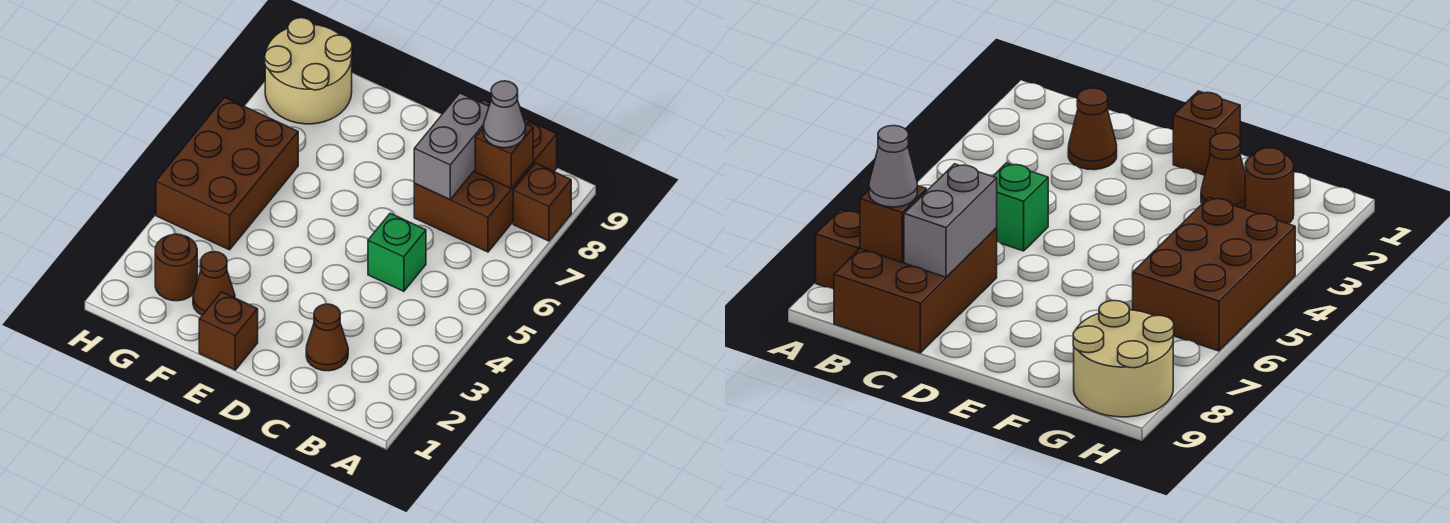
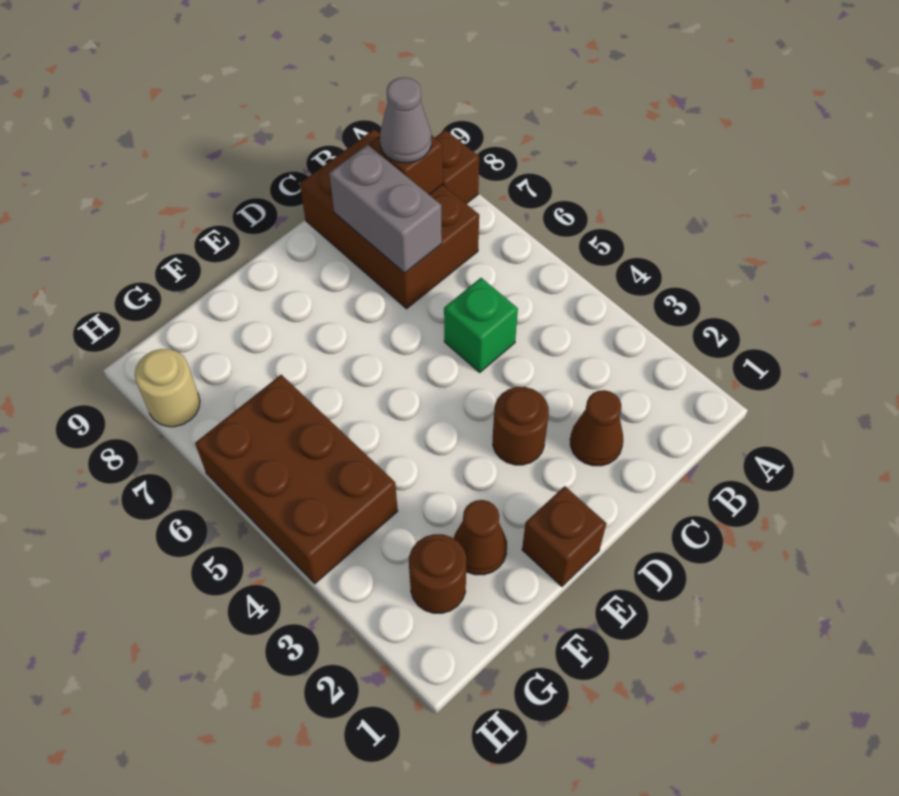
none -> brown round brick D3 level 1
tan round brick G8:H9 level 1 -> tan round brick H8 level 1

